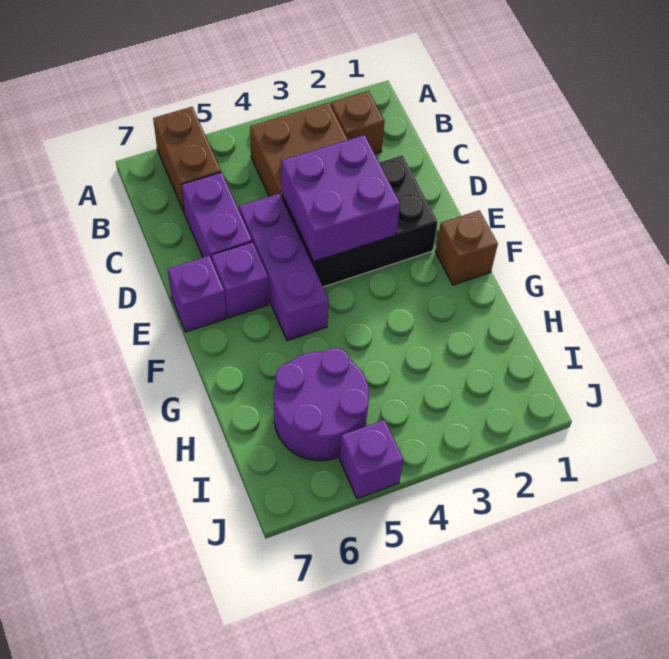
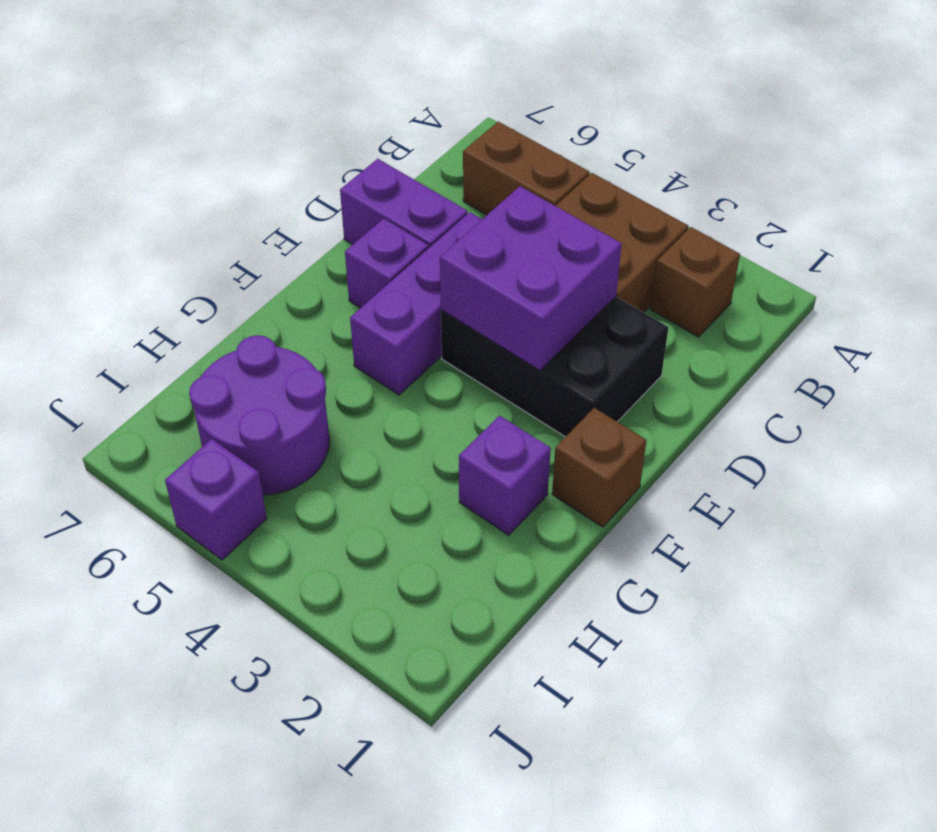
brown brick A6:B6 level 1 -> brown brick B5:B6 level 1
purple brick C6:D6 level 1 -> purple brick D6:D7 level 1
purple brick E7 level 1 -> purple brick G2 level 1

